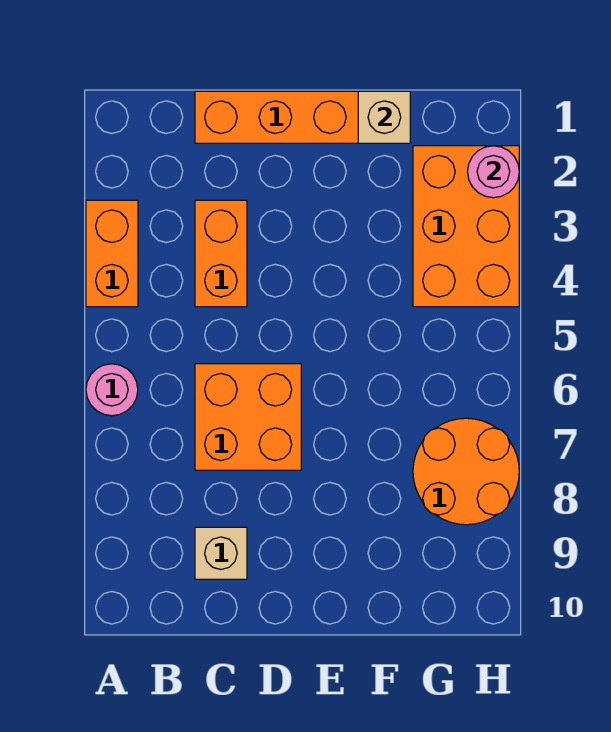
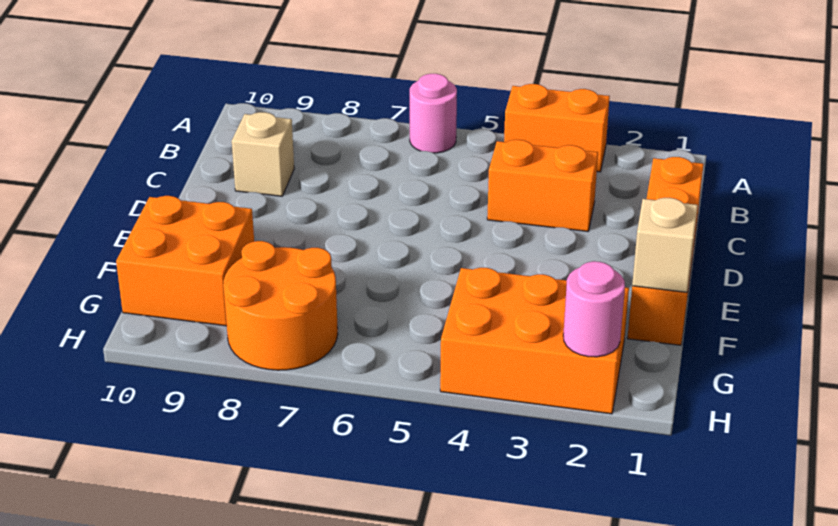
orange brick C6:D7 level 1 -> orange brick F9:G10 level 1

